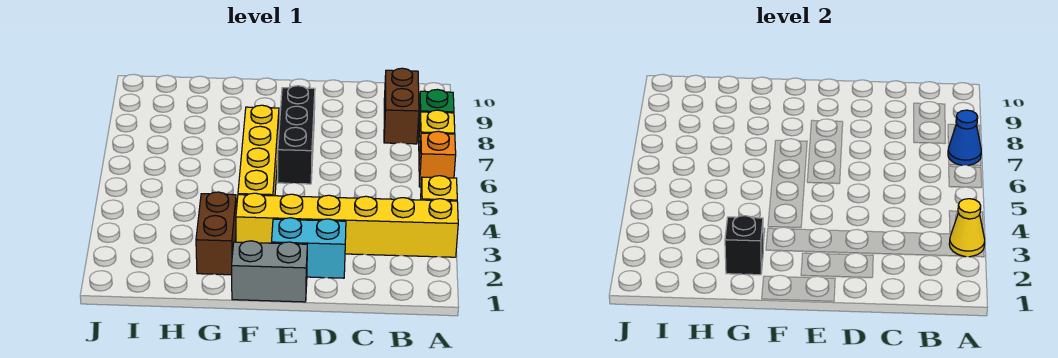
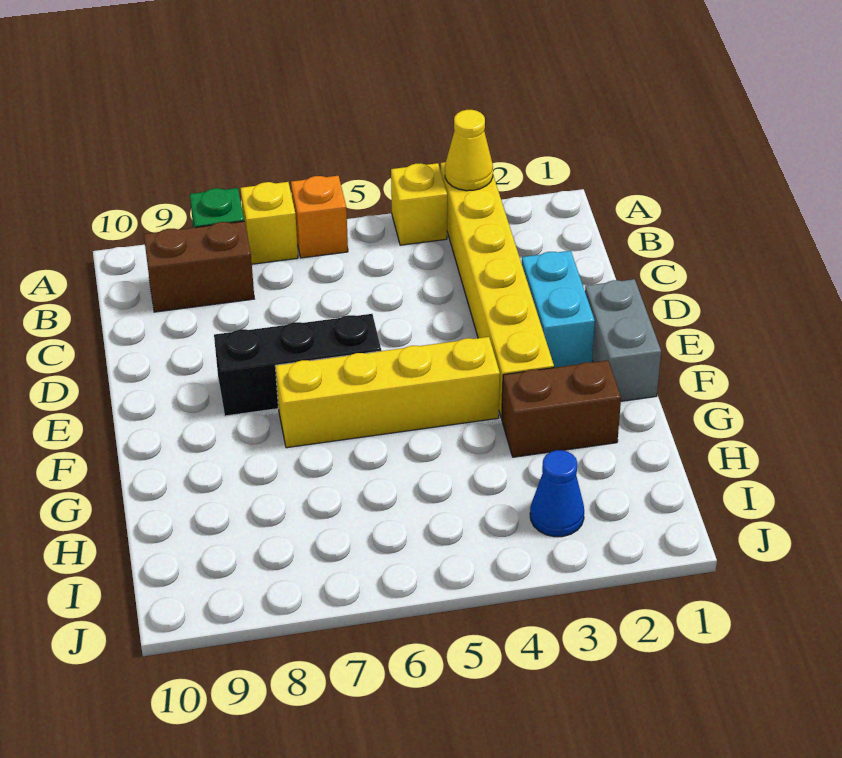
blue cone A7 level 2 -> blue cone I3 level 1
black brick G2 level 2 -> none

